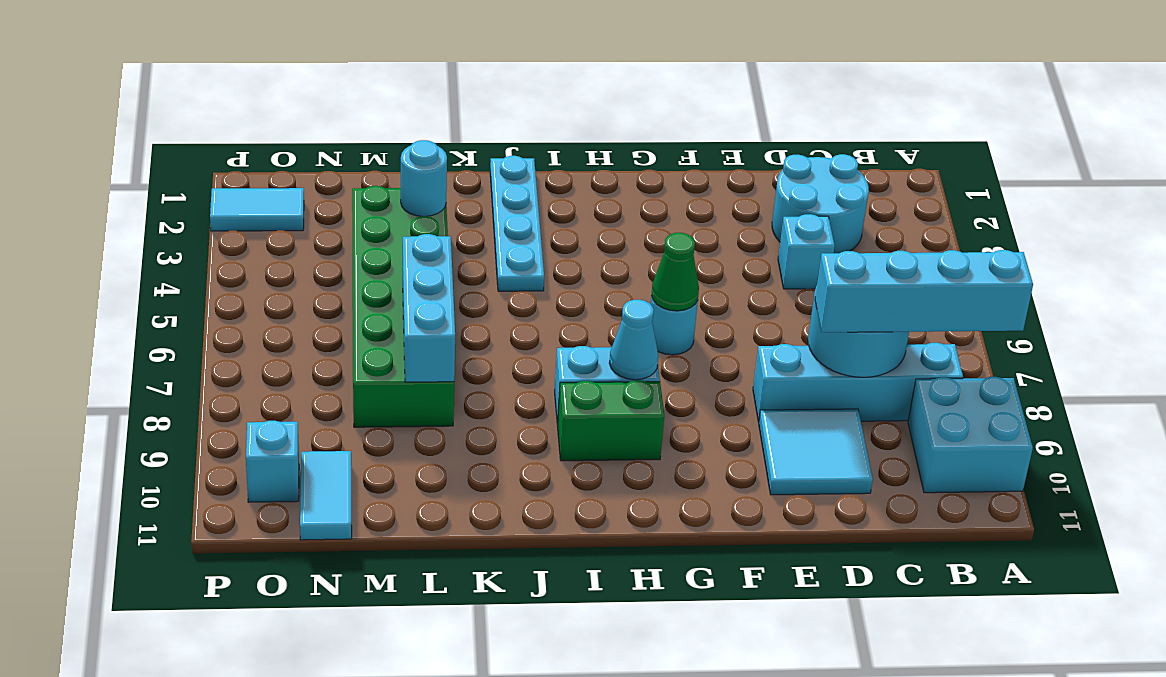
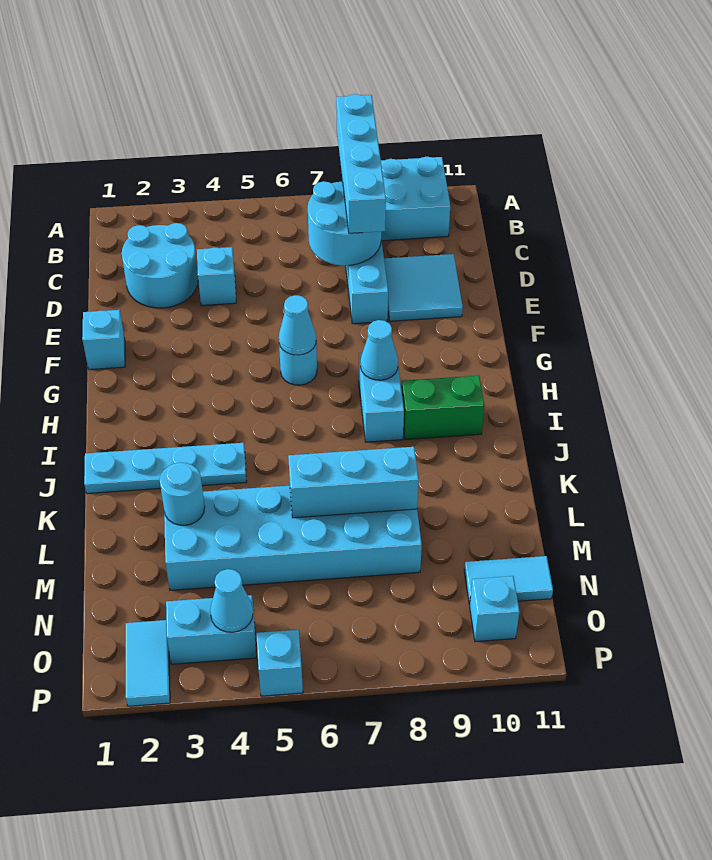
none -> cyan brick F1 level 1
green cone G6 level 2 -> cyan cone G6 level 2
green brick H9:I9 level 1 -> green brick I9:I10 level 1
green brick L3:M8 level 1 -> cyan brick L3:M8 level 1
none -> cyan brick O3:O4 level 1
none -> cyan cone O4 level 2
none -> cyan brick P5 level 1

